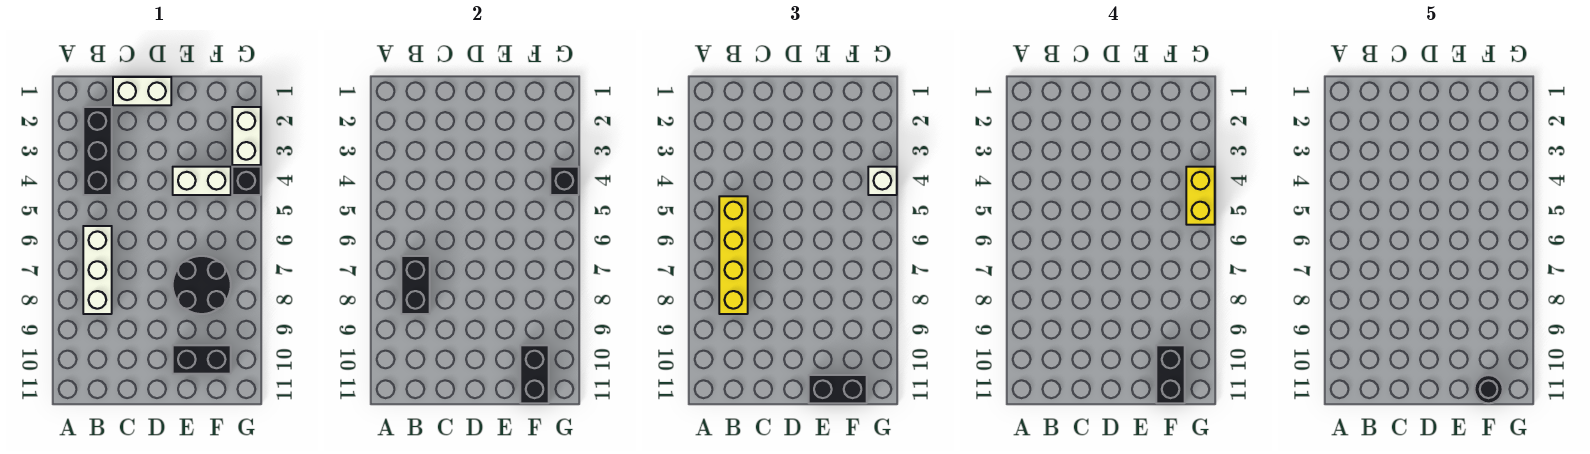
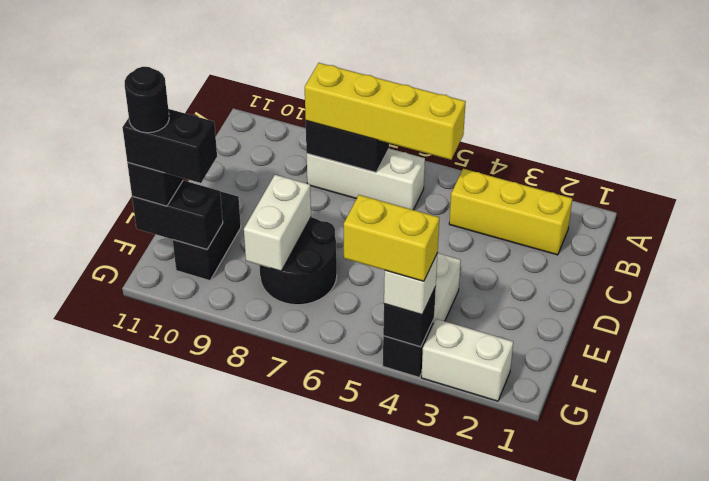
black brick B2:B4 level 1 -> yellow brick B2:B4 level 1
white brick C1:D1 level 1 -> white brick E8:F8 level 2

